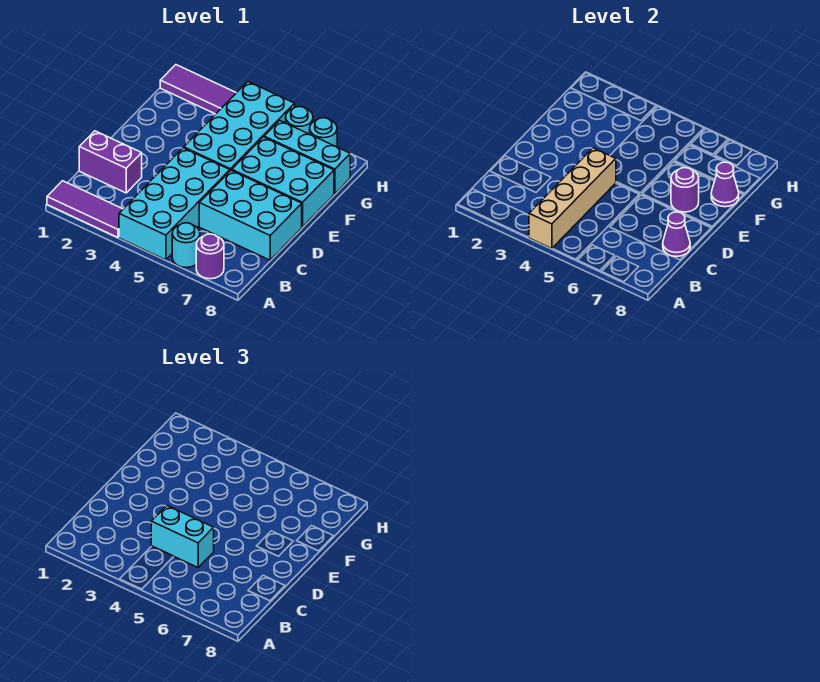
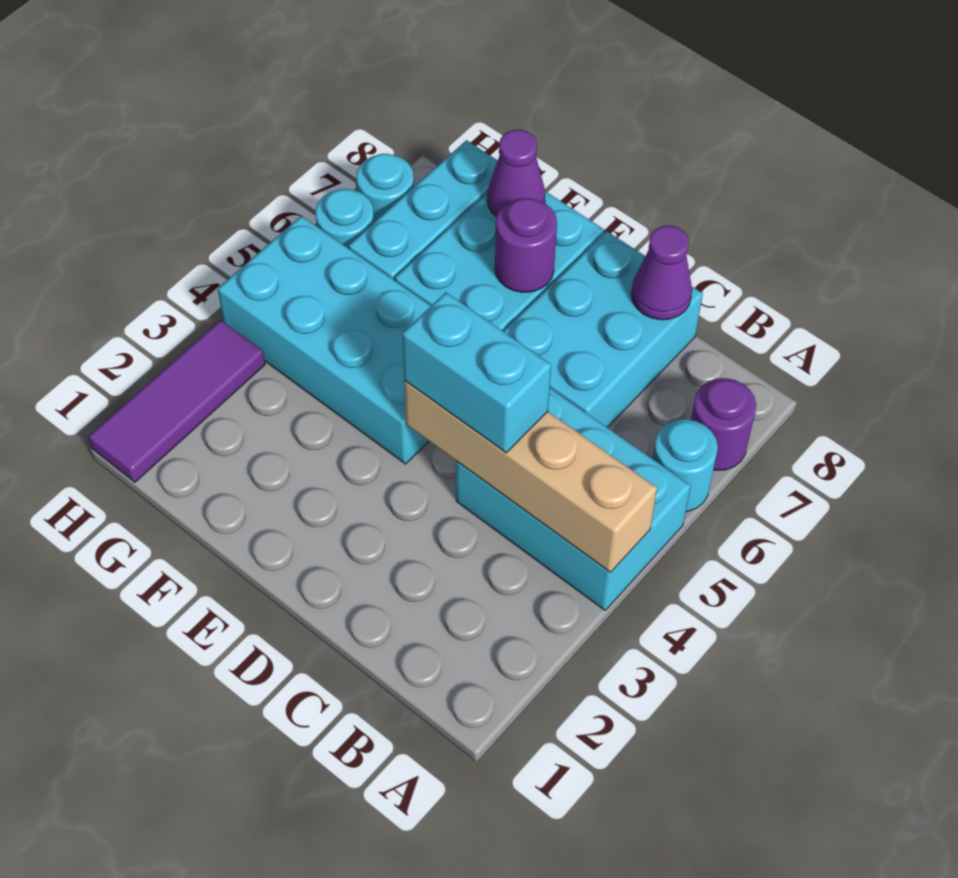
purple tile A1:A3 level 1 -> none
cyan brick A4:D5 level 1 -> cyan brick A4:C5 level 1
purple brick C1:C2 level 1 -> none
cyan brick C4:C5 level 3 -> cyan brick C4:D4 level 3

